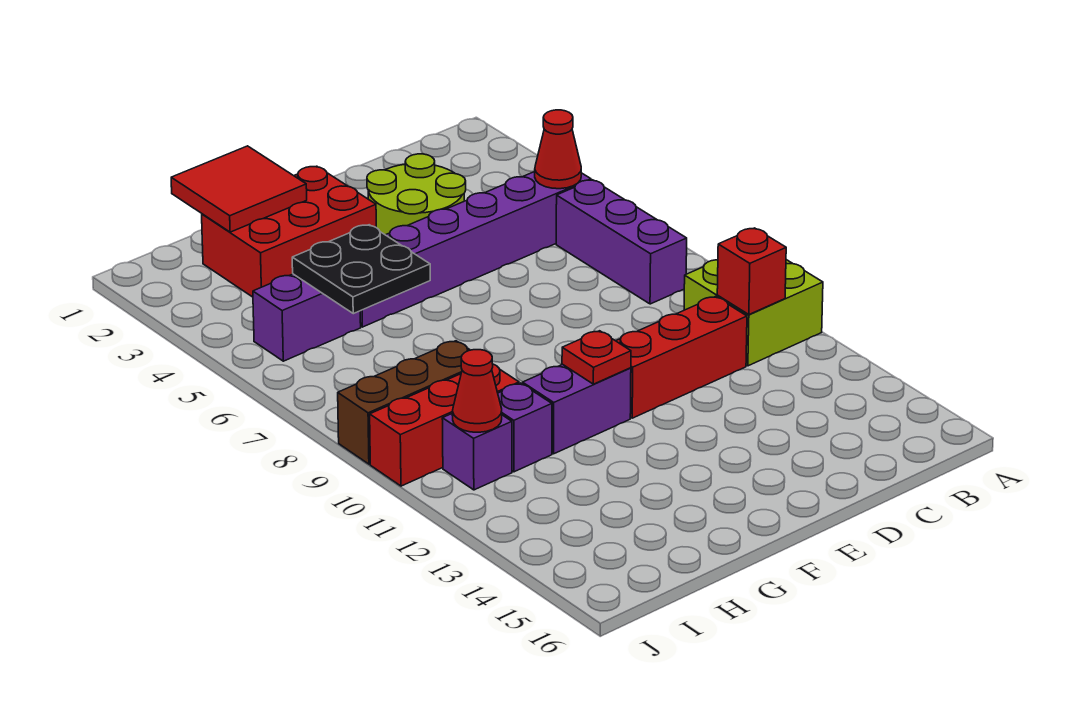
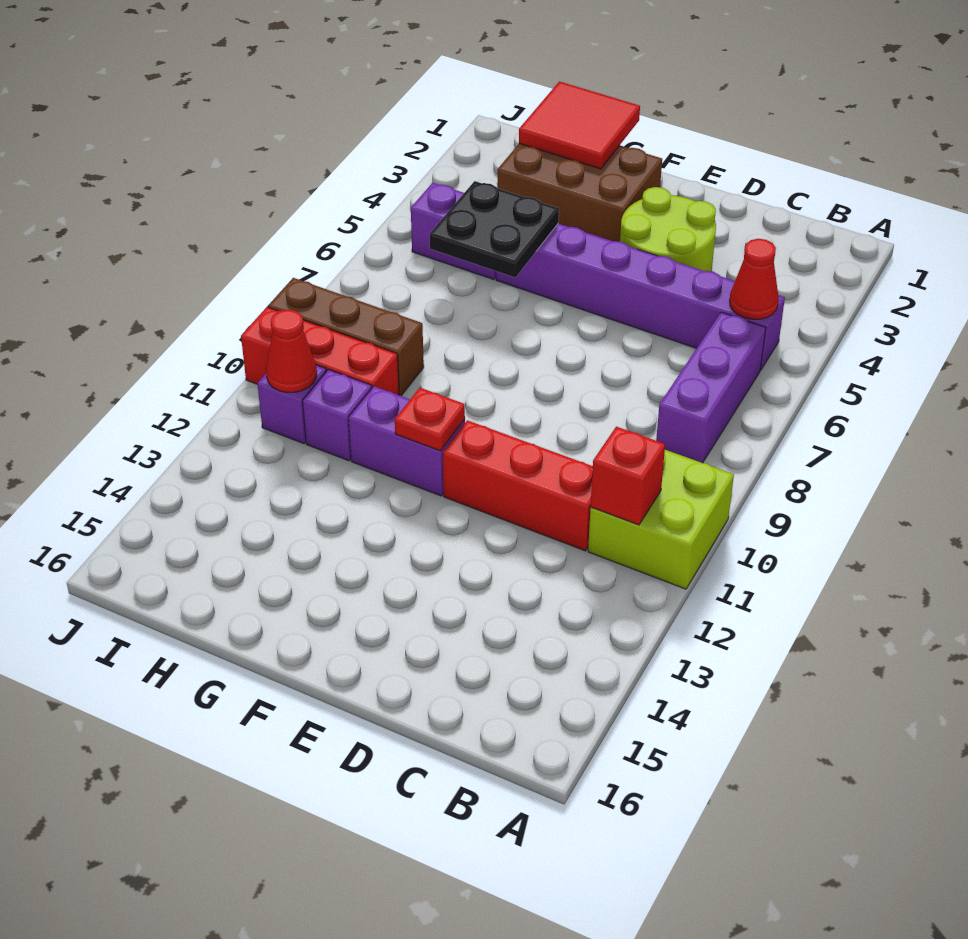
red brick F2:H3 level 1 -> brown brick F2:H3 level 1

